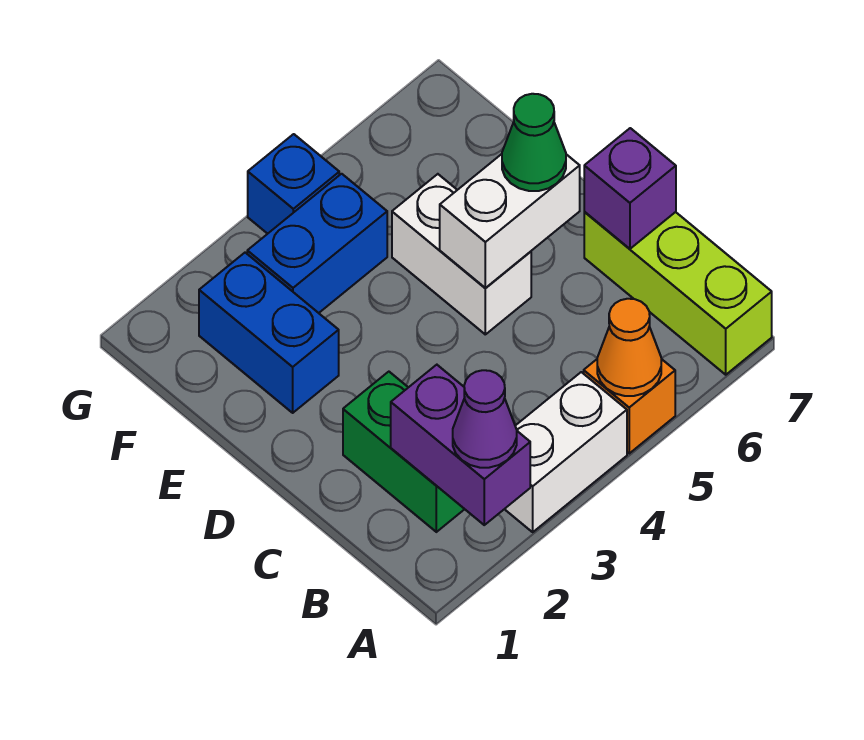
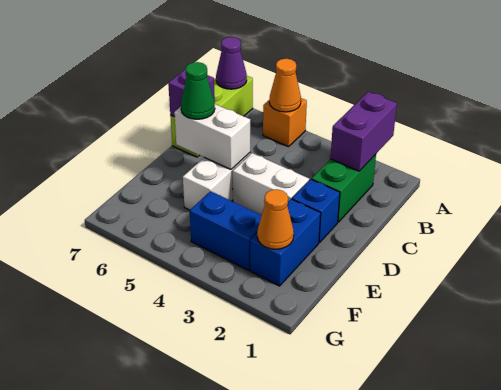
purple cone A2 level 3 -> purple cone A7 level 2
white brick A3:A4 level 1 -> white brick D3:D4 level 1
none -> orange cone F2 level 2
blue brick G4 level 1 -> blue brick D2 level 1

